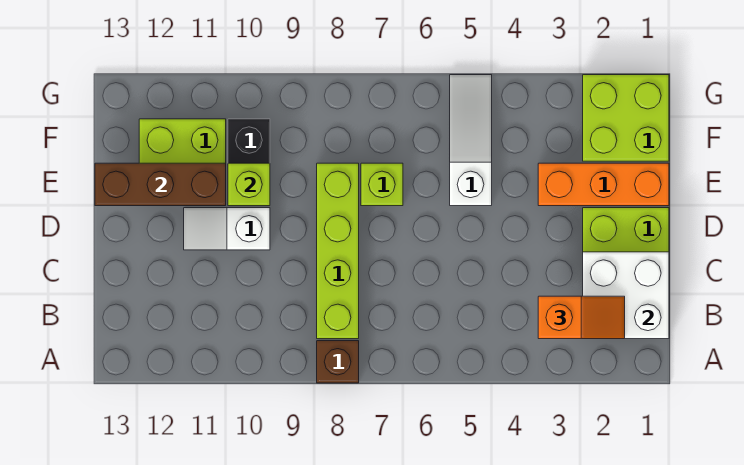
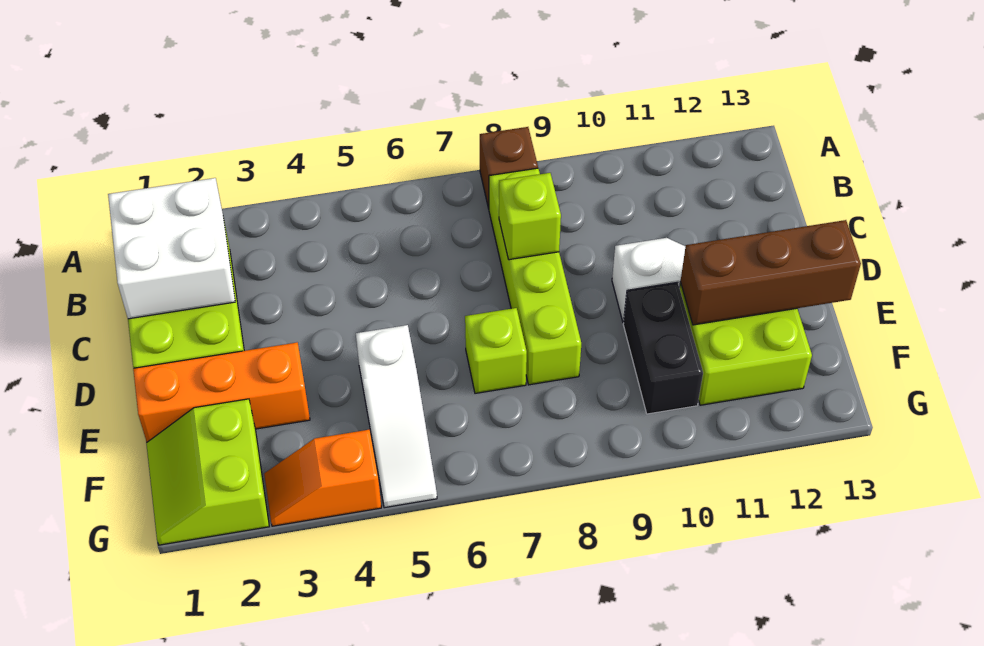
orange slope B2:B3 level 3 top 3 -> orange slope G3:G4 level 1 top 4
lime brick E10 level 2 -> lime brick C8 level 2
lime brick F1:G2 level 1 -> lime slope F1:G2 level 1 top 2

